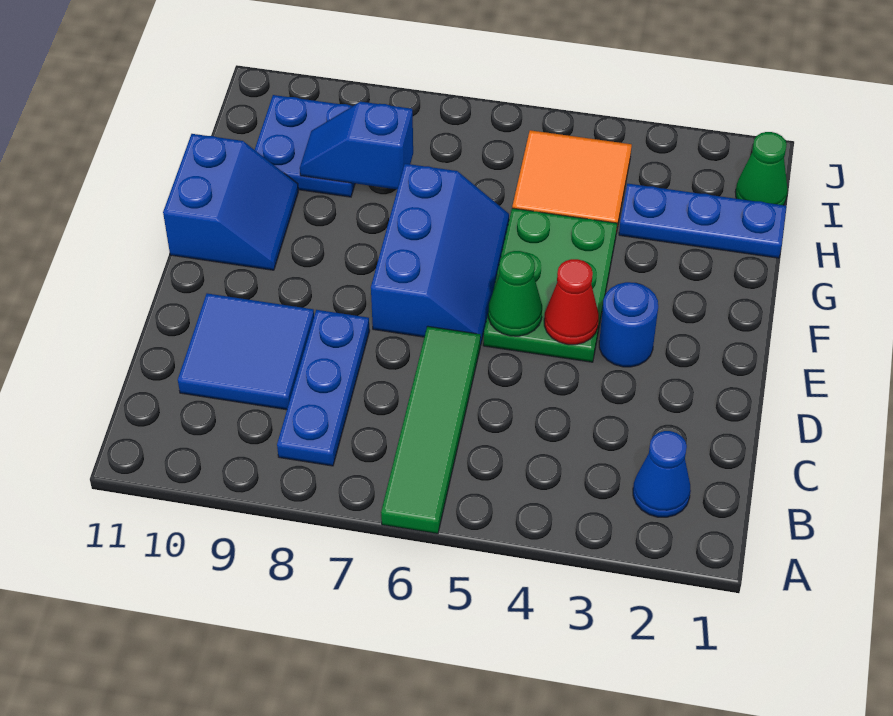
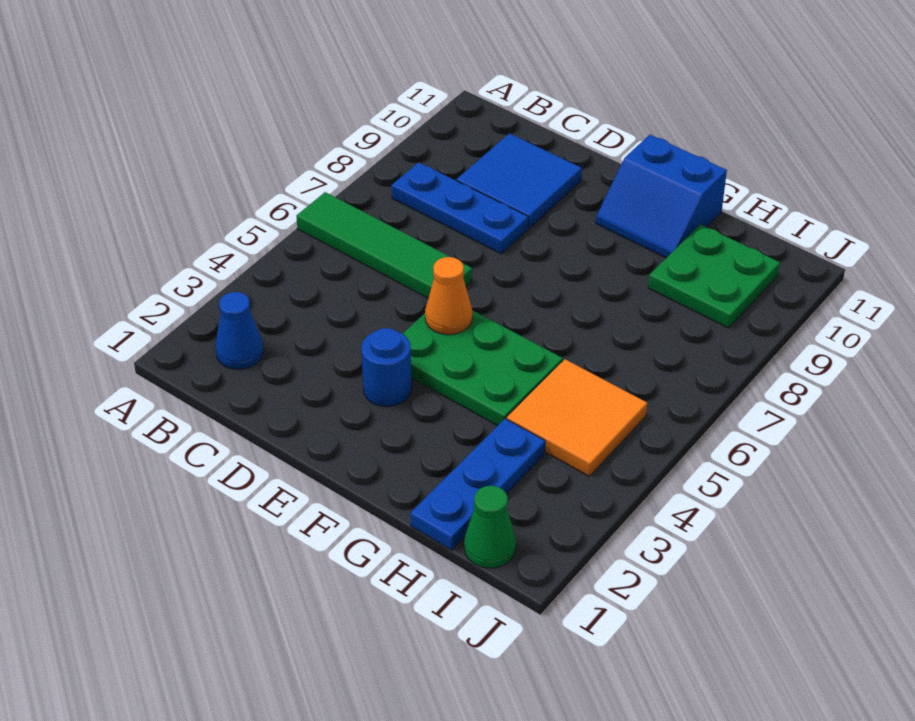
red cone E4 level 2 -> none
green cone E5 level 2 -> orange cone E5 level 2
blue slope E6:G7 level 1 top 7 -> none
blue slope H8:H9 level 2 top 8 -> none
blue plate H9:I10 level 1 -> green plate H9:I10 level 1

